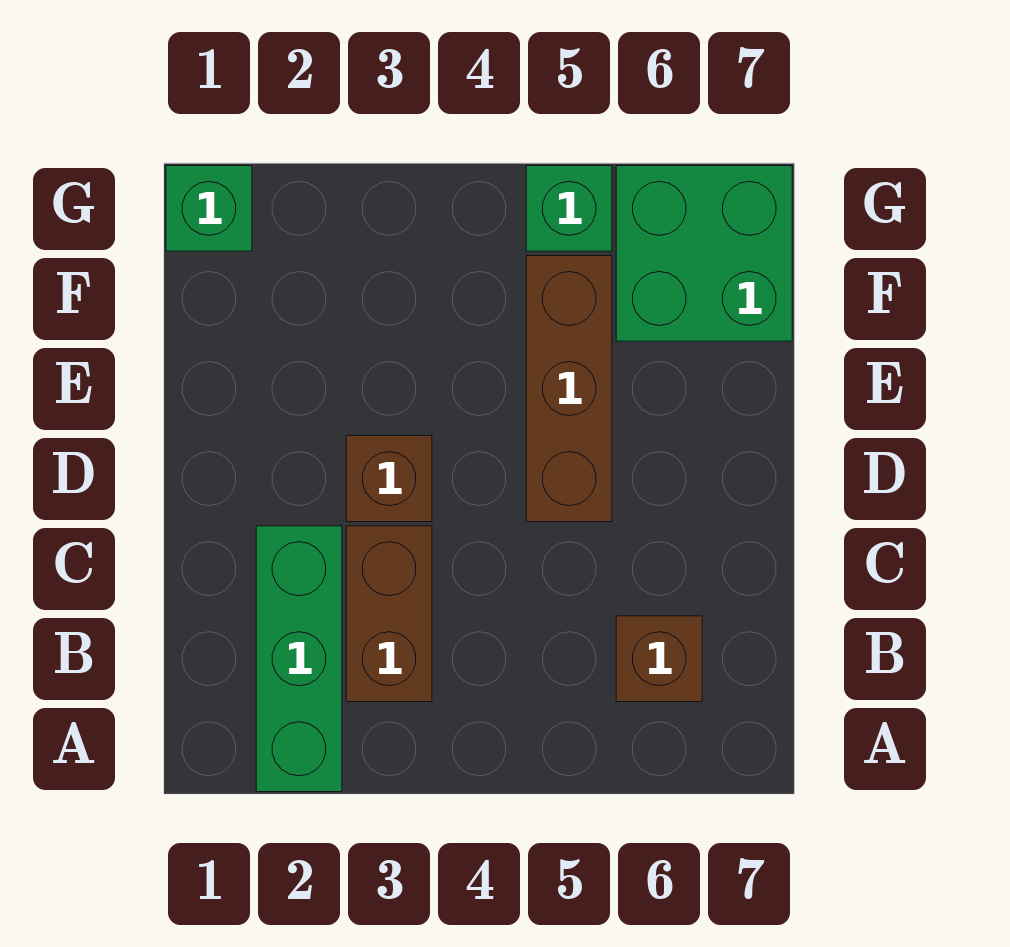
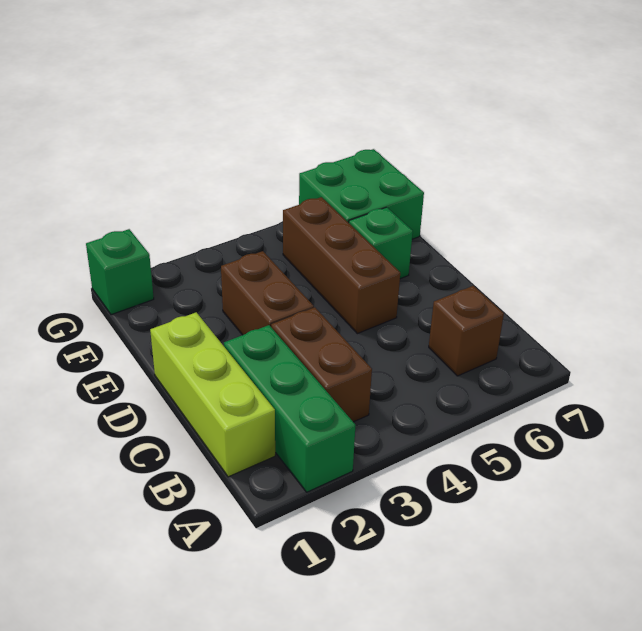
none -> lime brick B1:D1 level 1
brown brick D3 level 1 -> brown brick D3:E3 level 1
green brick G5 level 1 -> green brick E6 level 1

